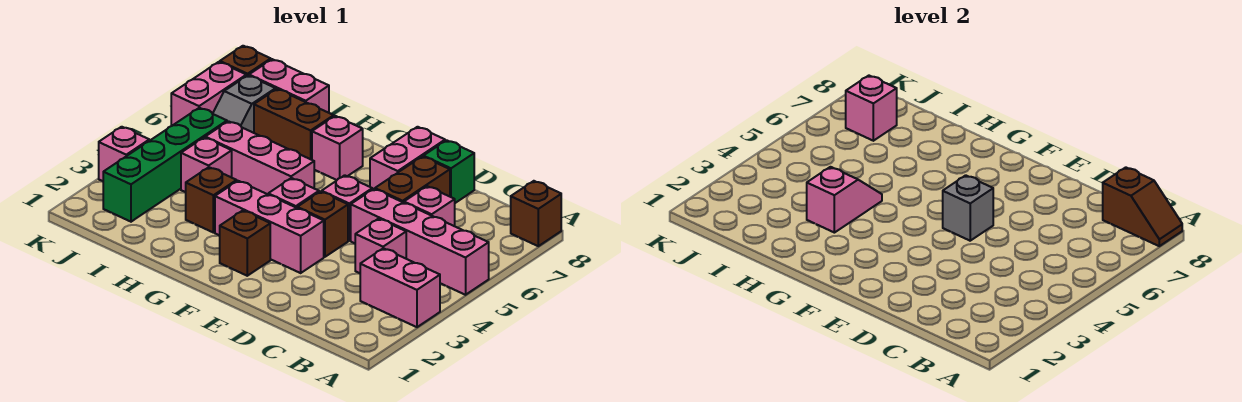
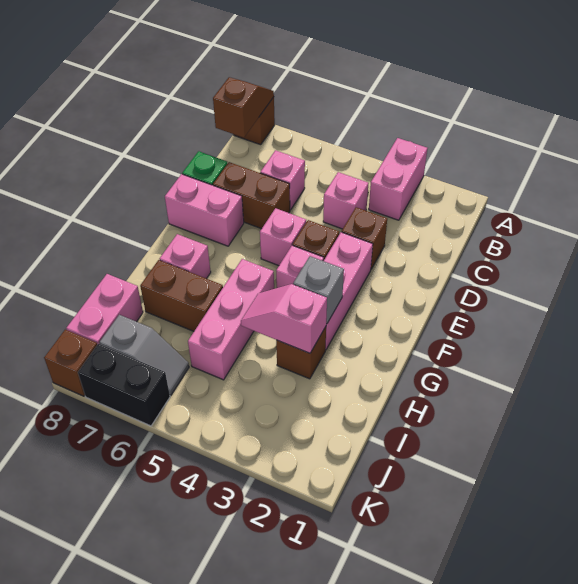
pink brick A5:D5 level 1 -> none
grey brick E5 level 2 -> grey brick G3 level 2
brown brick F2 level 1 -> brown brick D3 level 1
brown brick H7:I7 level 1 -> brown brick H6:H7 level 1
pink brick I4 level 1 -> none
green brick J2:J5 level 1 -> none
pink brick J7 level 2 -> none
pink brick K3 level 1 -> none
pink brick K6:K7 level 1 -> black brick K6:K7 level 1

